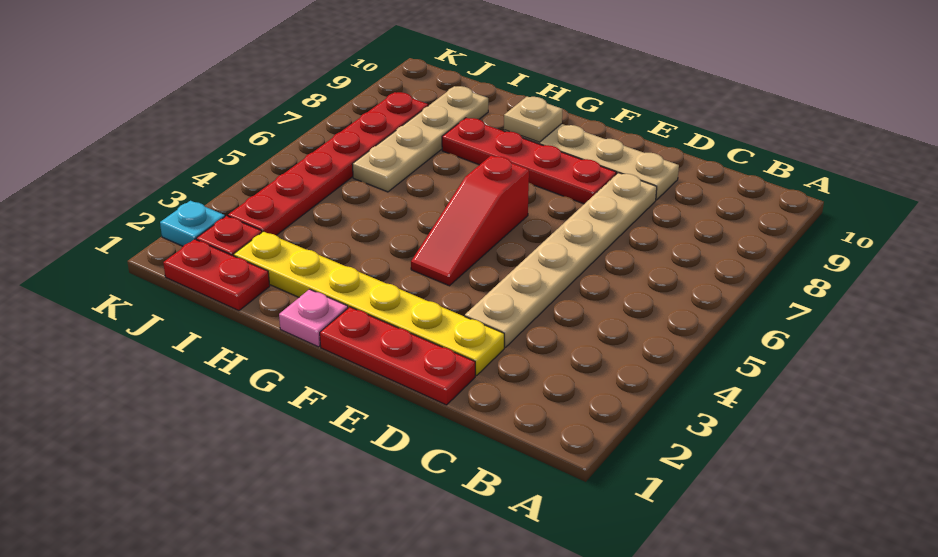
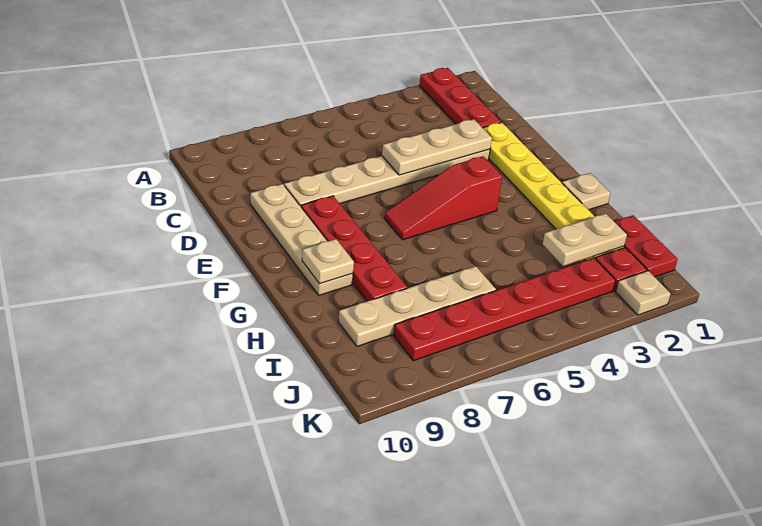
red plate D1:F1 level 1 -> red plate A2:C2 level 1
none -> tan plate D3:D5 level 2
red slope F4:F6 level 1 top 6 -> red slope F4:F6 level 1 top 4
pink plate G1 level 1 -> tan plate G1 level 1
none -> tan plate I2:I3 level 2
cyan plate K2 level 1 -> tan plate K2 level 1

